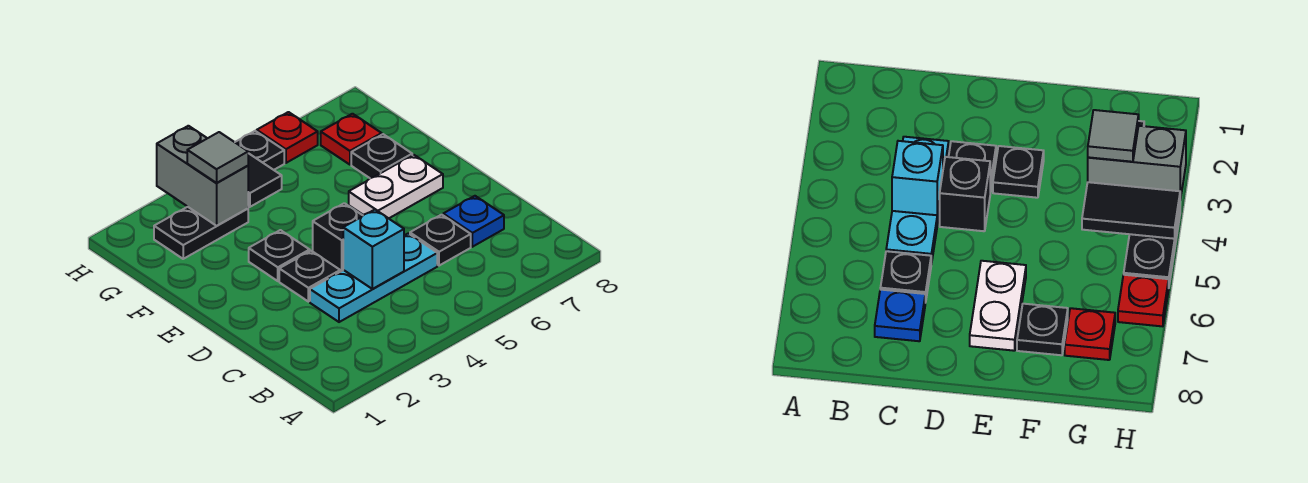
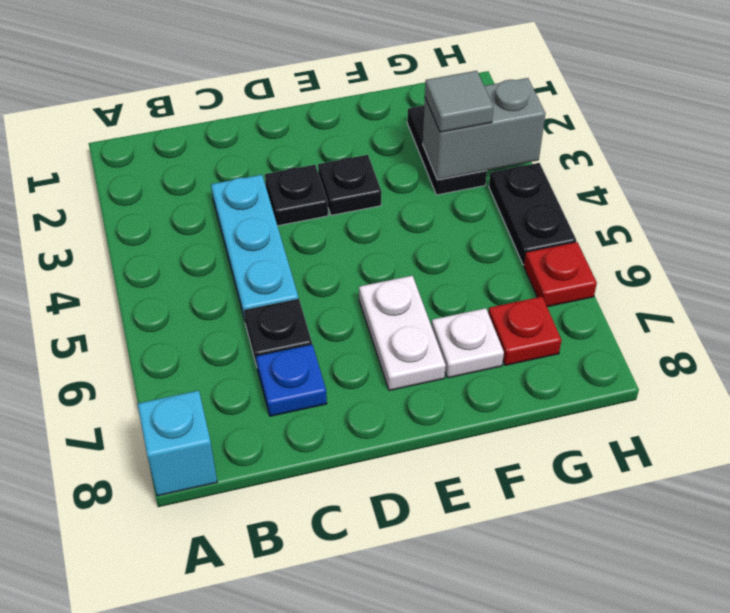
cyan brick C4 level 2 -> cyan brick A8 level 1
black brick D4 level 1 -> none
black plate F7 level 1 -> white plate F7 level 1
black tile G4:H4 level 2 -> none

